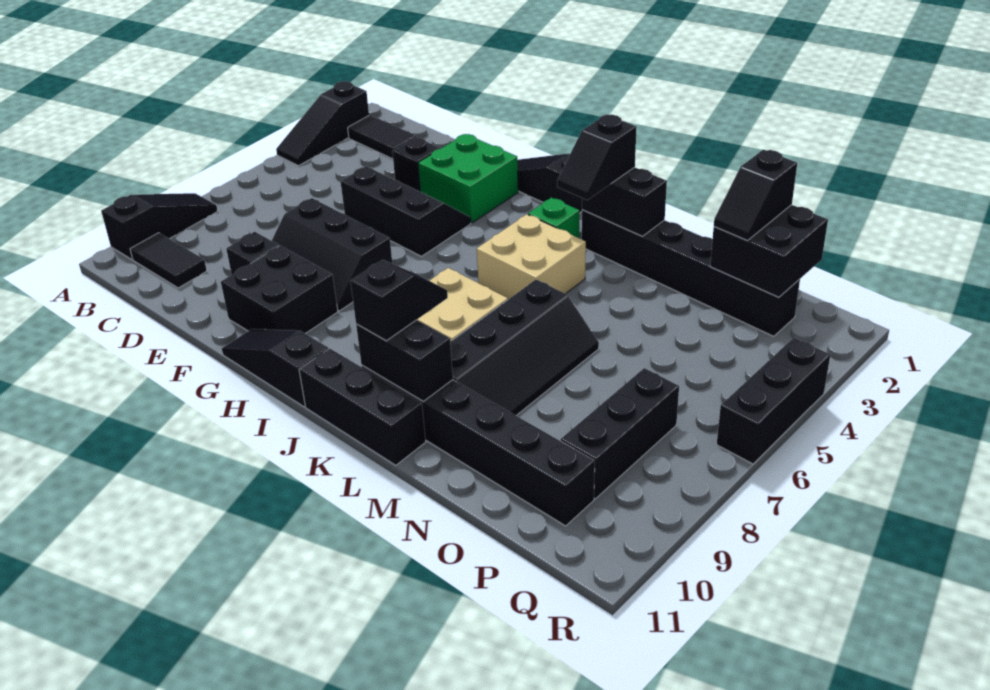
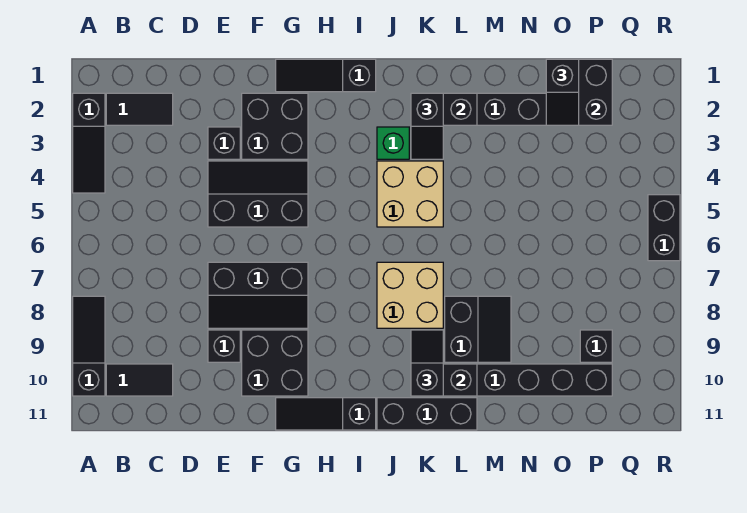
green brick F2:G3 level 1 -> black brick F2:G3 level 1
black slope L6:M9 level 1 top L -> black slope L8:M9 level 1 top L
black brick P7:P9 level 1 -> black brick P9 level 1
black brick R4:R6 level 1 -> black brick R5:R6 level 1

